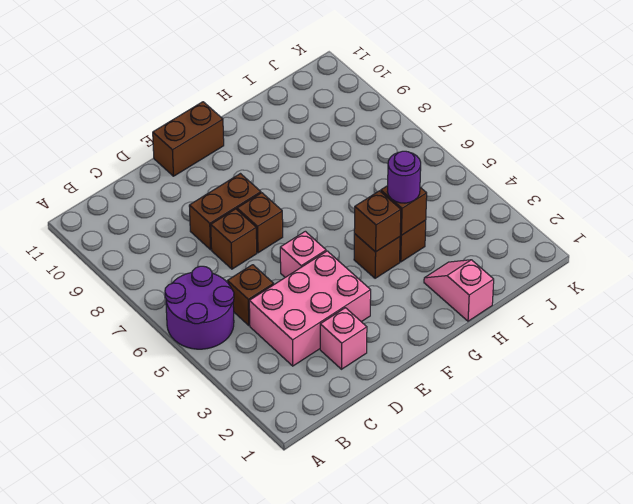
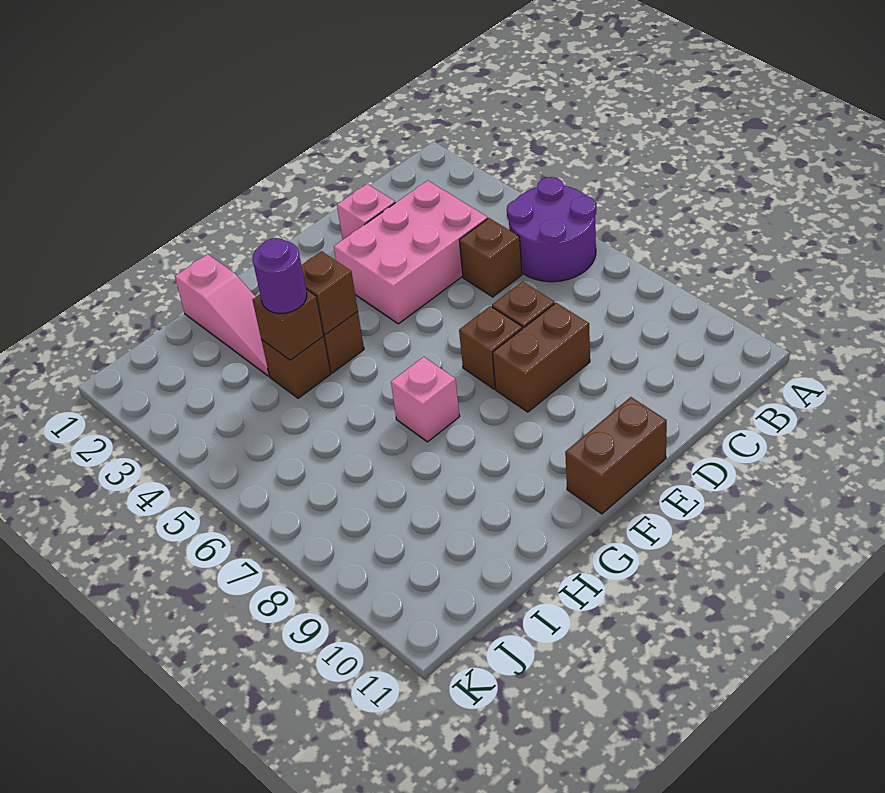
pink brick E5 level 1 -> pink brick G7 level 1
pink slope H1:H2 level 1 top 1 -> pink slope H1:H3 level 1 top 1

